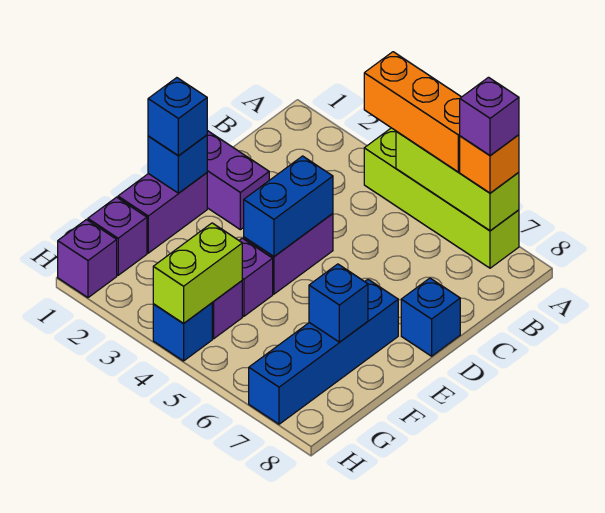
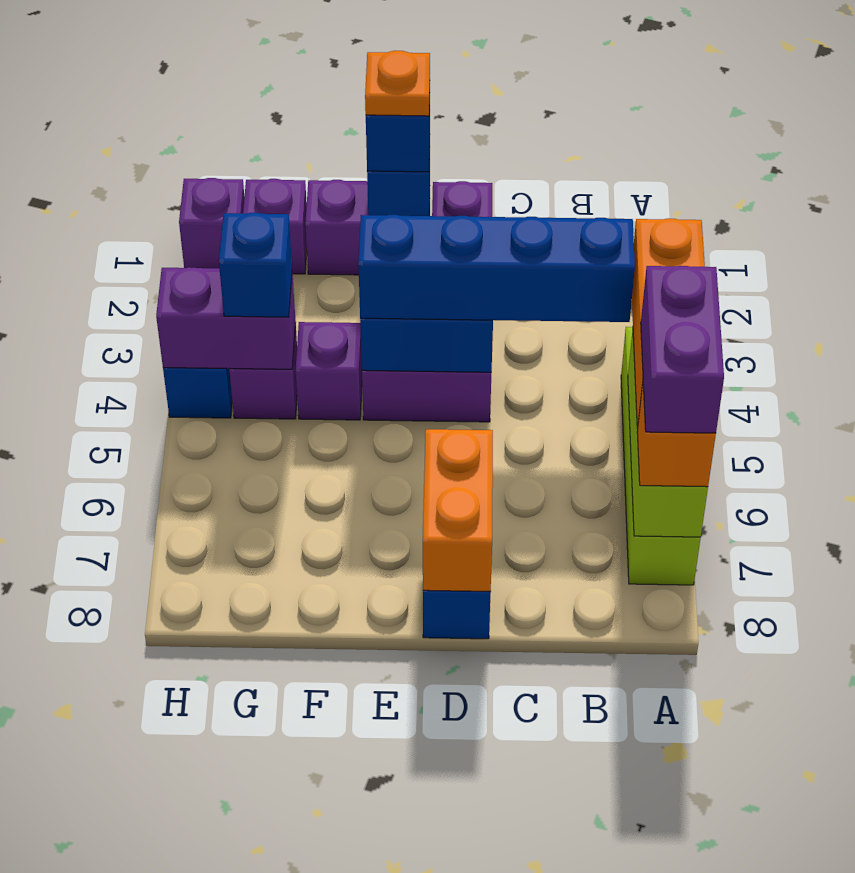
purple brick A7 level 4 -> purple brick A6:A7 level 4
none -> orange brick D7:D8 level 2
none -> orange plate E1 level 4
blue brick E7:H7 level 1 -> blue brick B4:E4 level 3
blue brick F7 level 2 -> blue brick G4 level 3
lime brick G4:H4 level 2 -> purple brick G4:H4 level 2

